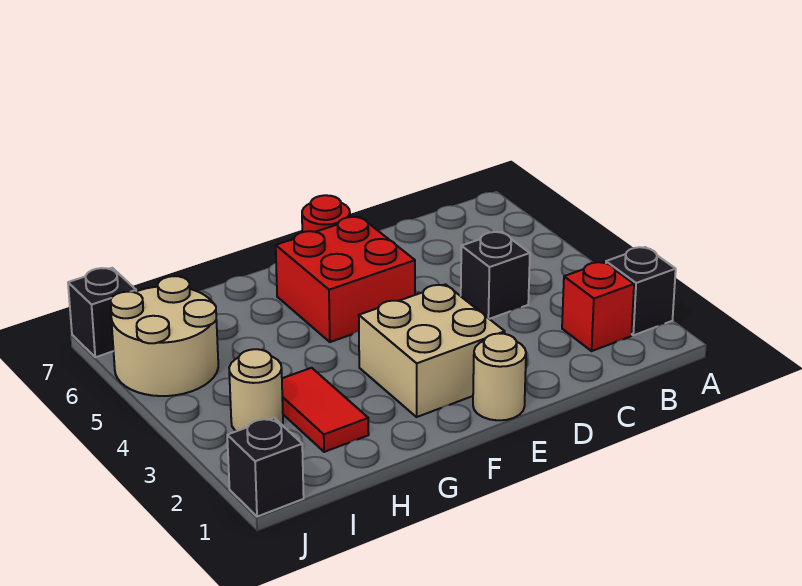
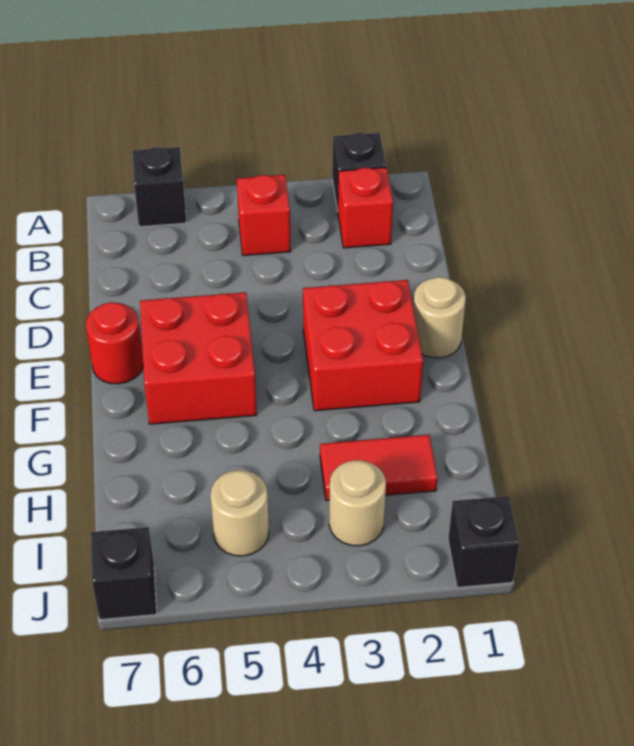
none -> red brick B4 level 1
black brick C4 level 1 -> black brick A6 level 1
tan brick E2:F3 level 1 -> red brick E2:F3 level 1
tan round brick I5:J6 level 1 -> tan round brick I5 level 1

